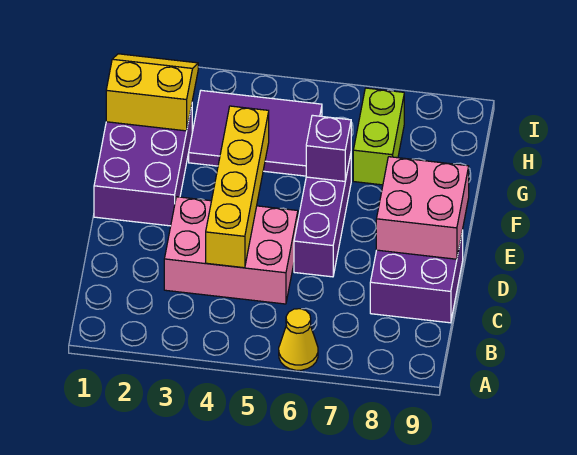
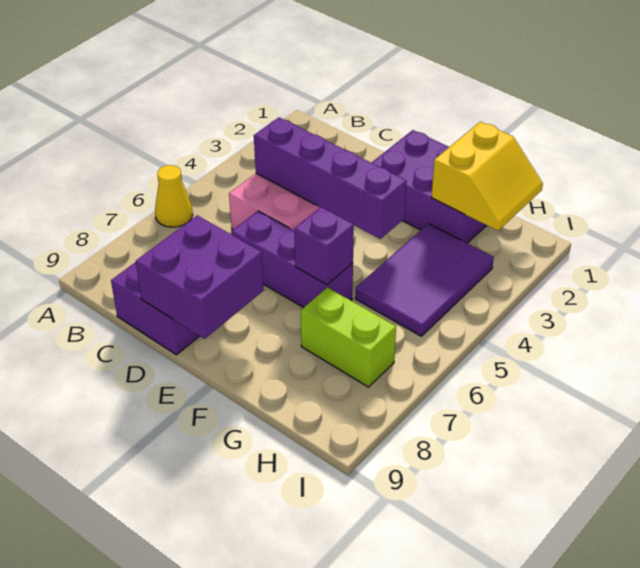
yellow brick C4:F4 level 2 -> purple brick C4:F4 level 2
pink brick D8:E9 level 2 -> purple brick D8:E9 level 2

